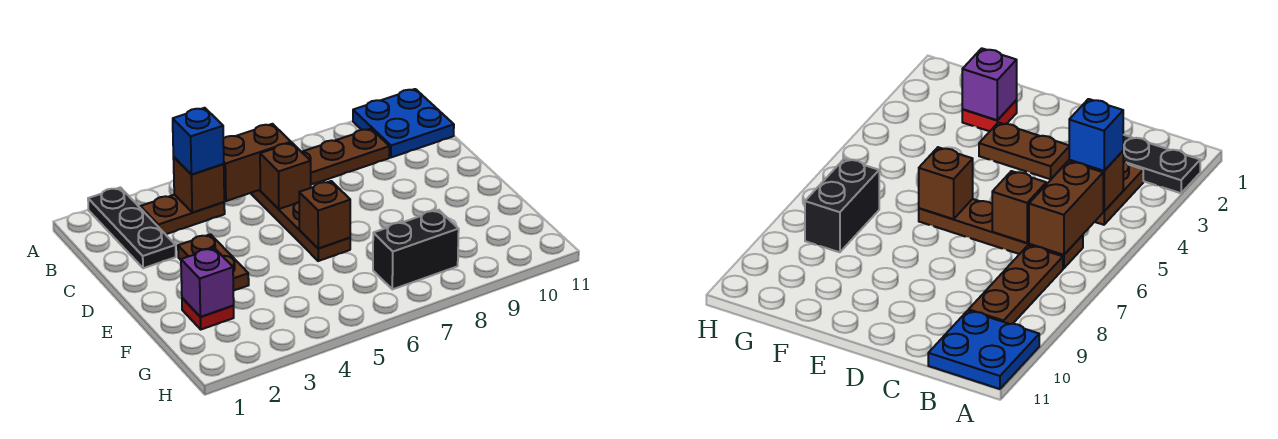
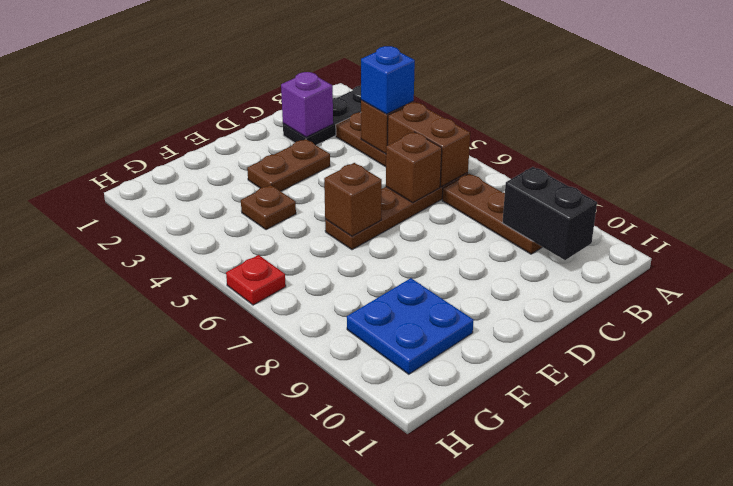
blue plate A10:B11 level 1 -> blue plate F9:G10 level 1
red plate F2 level 1 -> red plate H6 level 1
purple brick F2 level 2 -> purple brick C2 level 2
none -> brown plate F4 level 1
black brick G7:G8 level 1 -> black brick B9:B10 level 2

